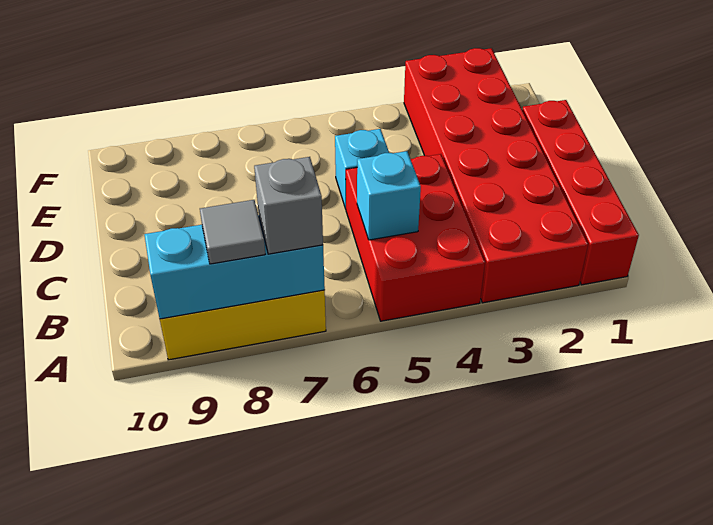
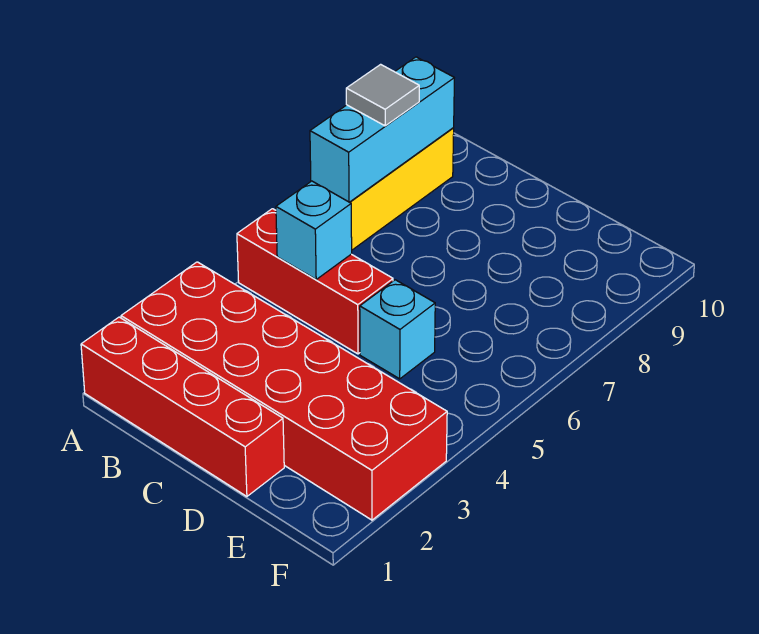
red brick A4:C5 level 1 -> red brick A5:C5 level 1
grey brick A7 level 3 -> none

